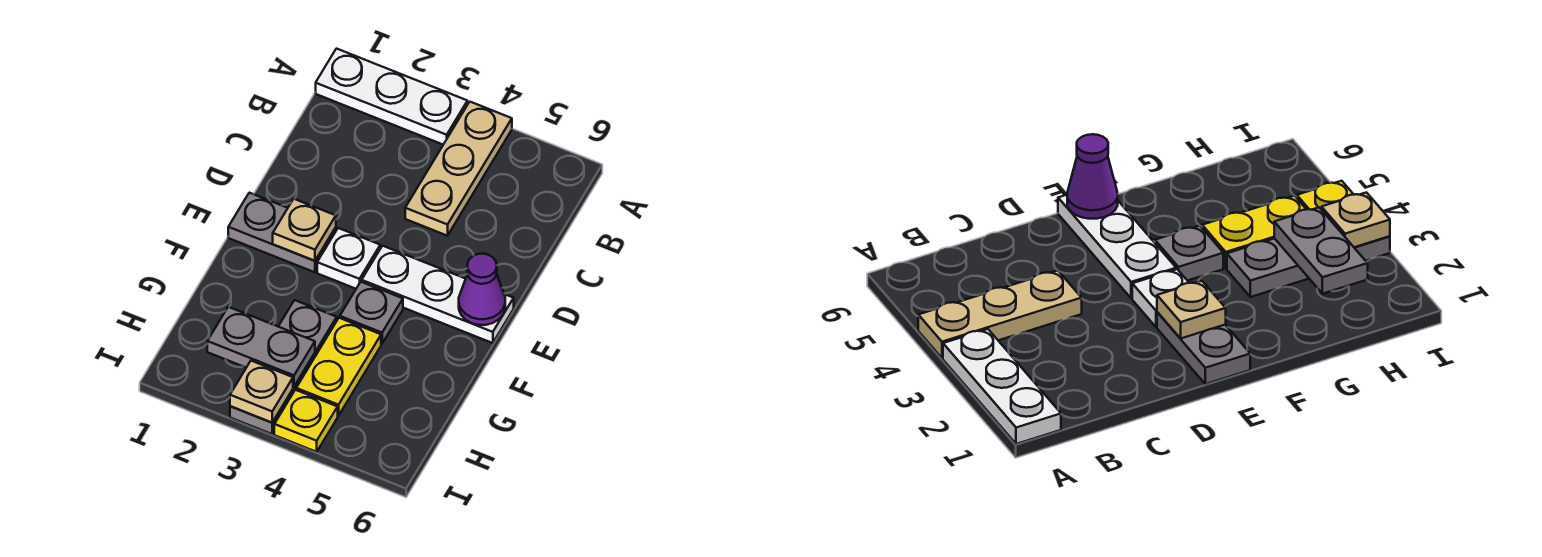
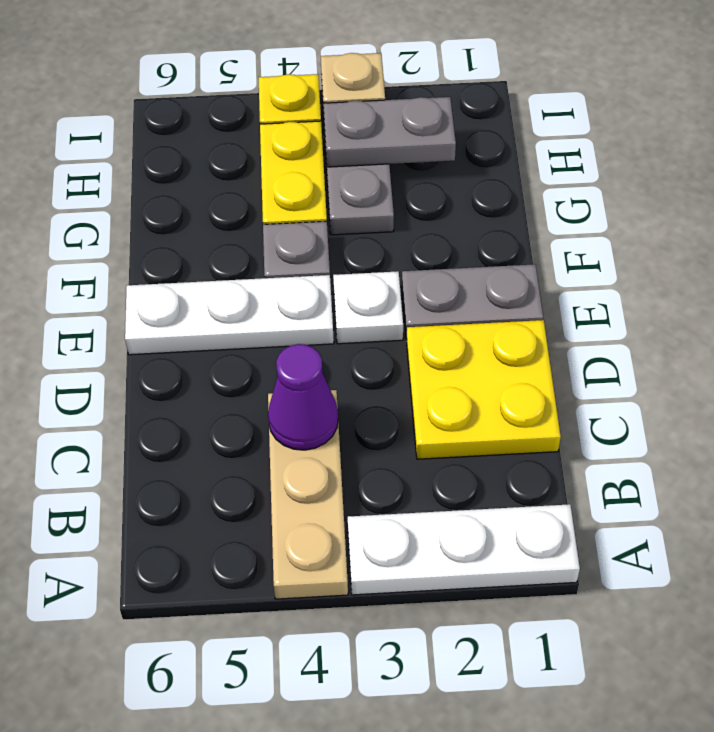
none -> yellow plate C1:D2 level 1
tan plate E2 level 2 -> none
purple cone E6 level 2 -> purple cone C4 level 2

